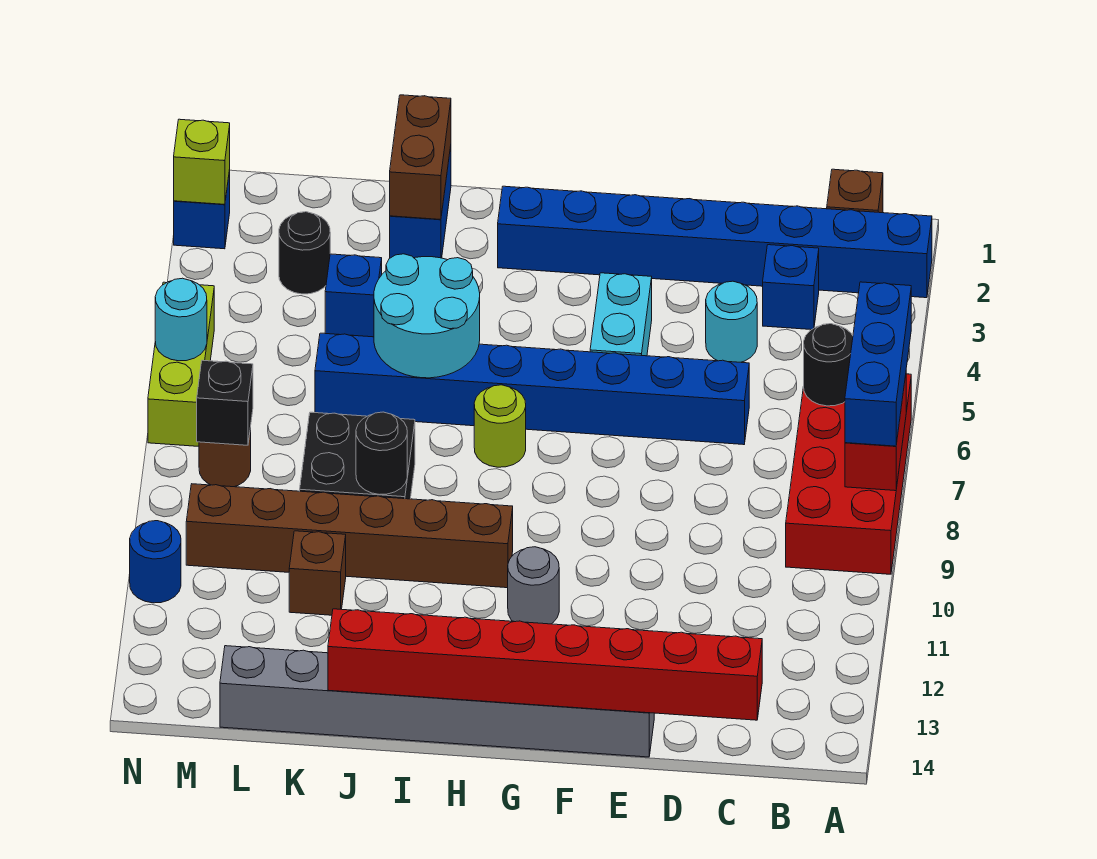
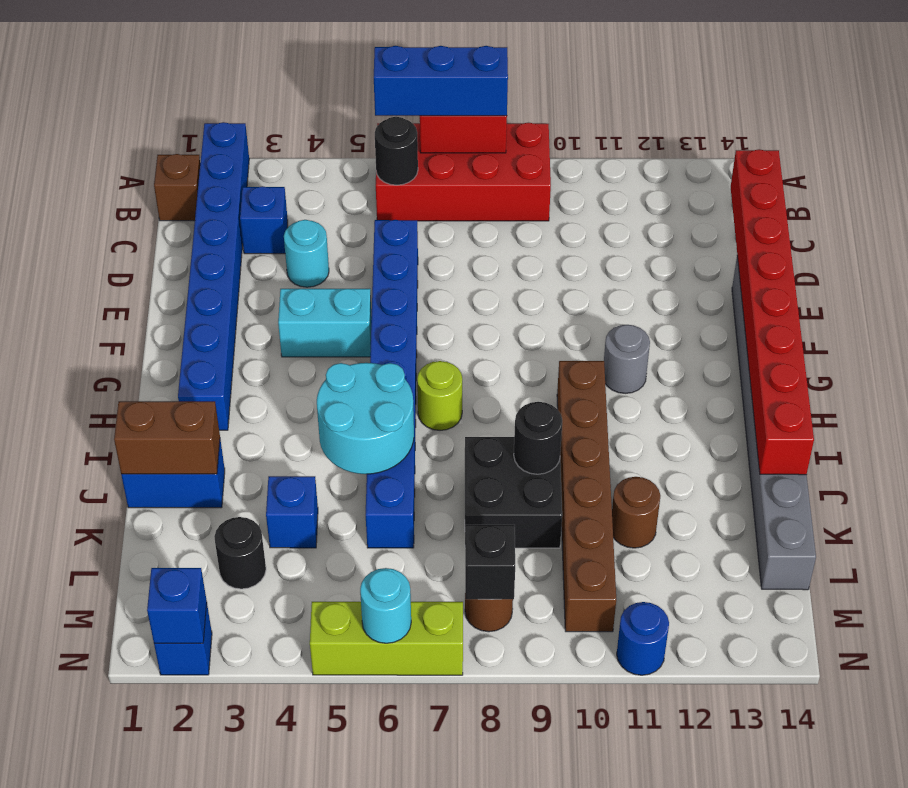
brown brick K11 level 1 -> brown round brick K11 level 1
lime brick N2 level 2 -> blue brick N2 level 2

